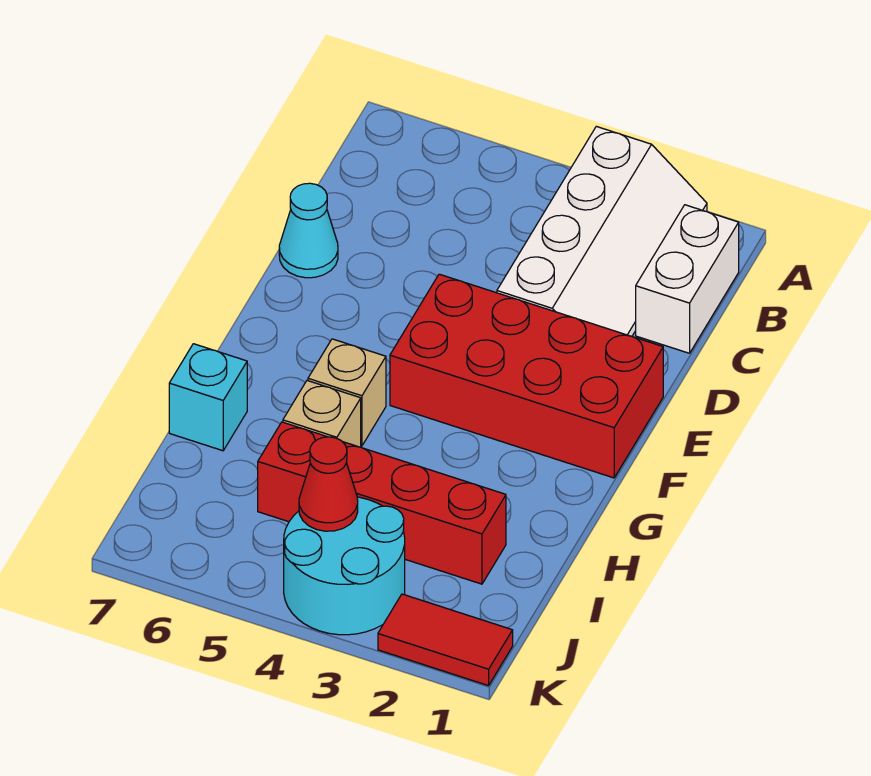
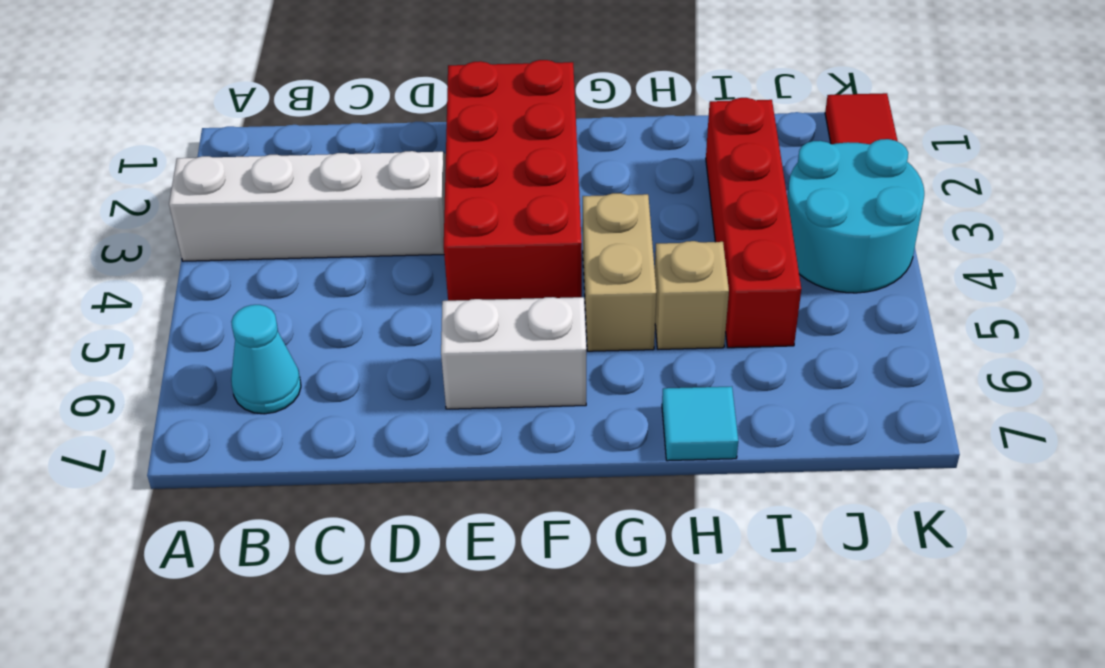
white brick B1:C1 level 1 -> white brick E6:F6 level 1
cyan cone D7 level 1 -> cyan cone B6 level 1
tan brick G5 level 1 -> tan brick G4:G5 level 1
cyan brick H7 level 1 -> cyan tile H7 level 1
red cone J4 level 2 -> none

